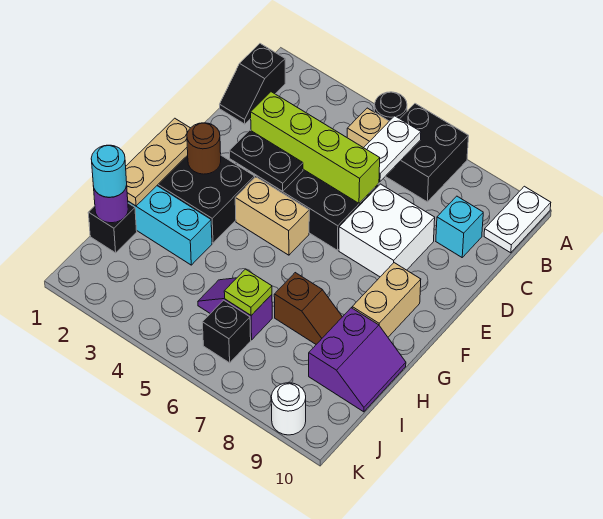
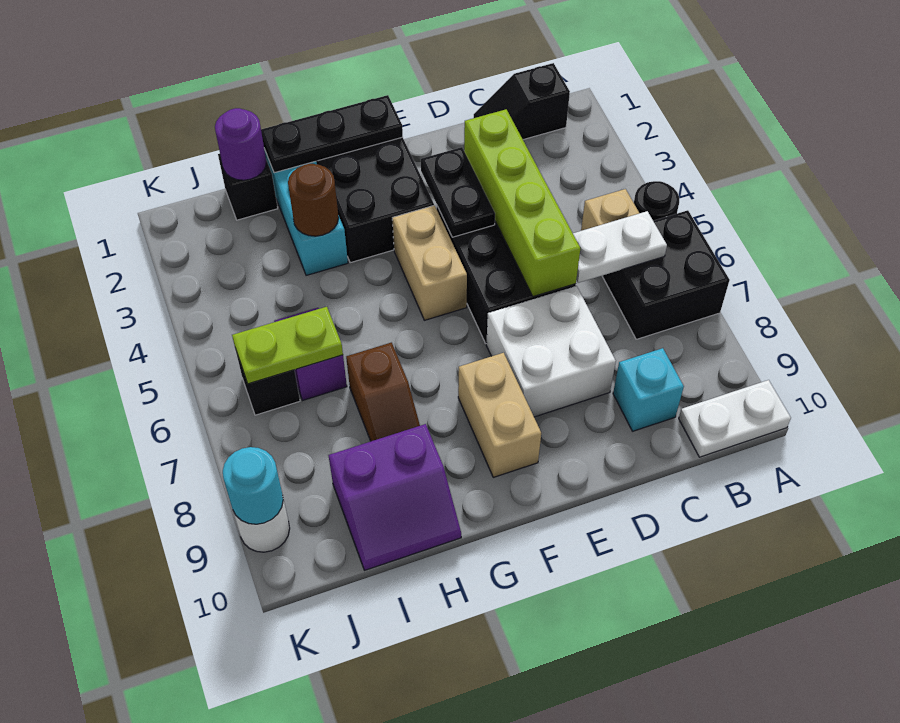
tan plate F1:H1 level 2 -> black plate F1:H1 level 2
brown round brick F2 level 2 -> brown round brick H3 level 2
tan brick F9:G9 level 1 -> tan brick F8:F9 level 1
cyan round brick I1 level 3 -> cyan round brick K9 level 2
lime plate I6 level 2 -> lime plate I6:J6 level 2

